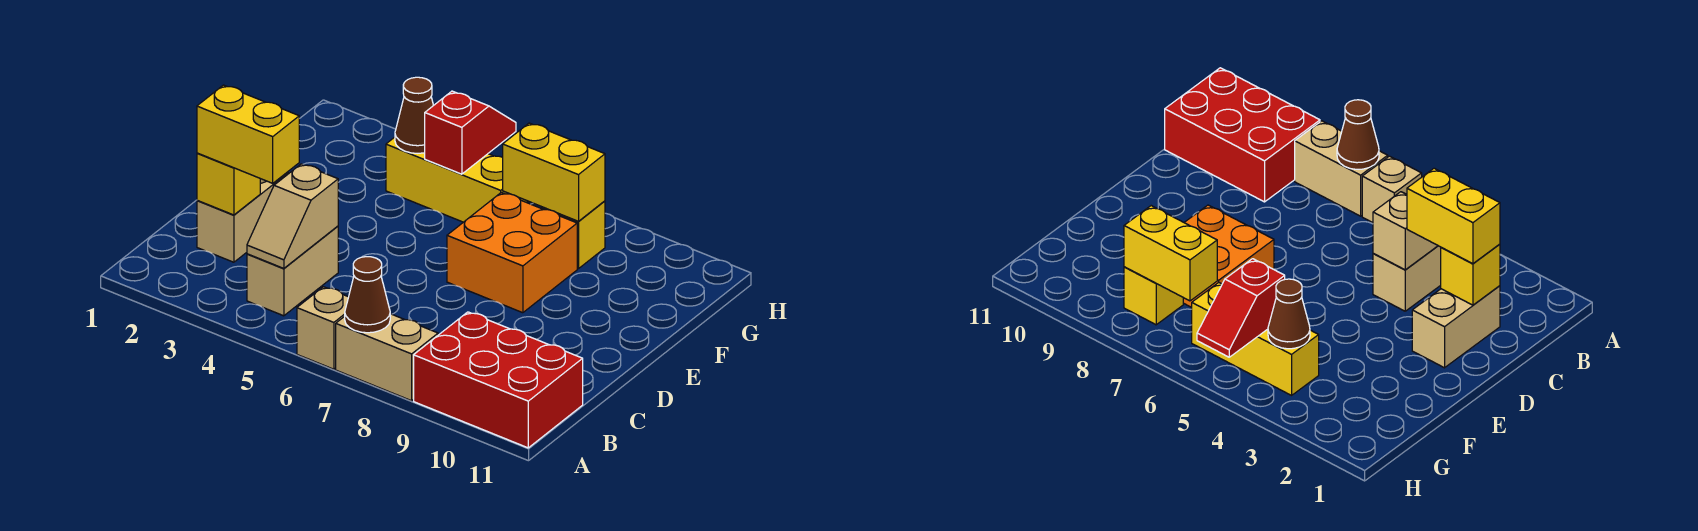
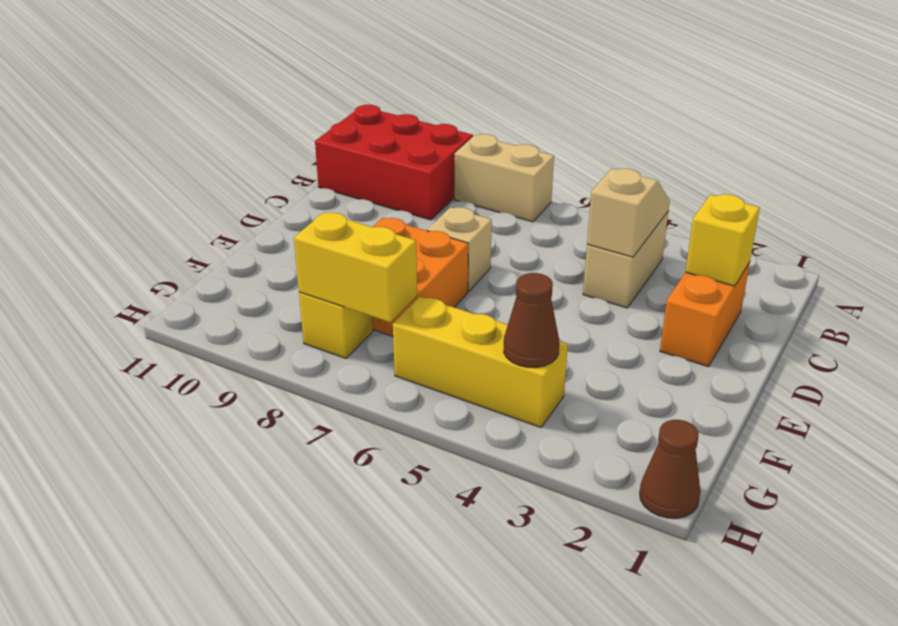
tan brick A6 level 1 -> tan brick D7 level 1
brown cone A7 level 2 -> brown cone H1 level 1
tan brick C2:D2 level 1 -> orange brick C2:D2 level 1
yellow brick C2:C3 level 3 -> none
red slope G5:H5 level 2 top G -> none

